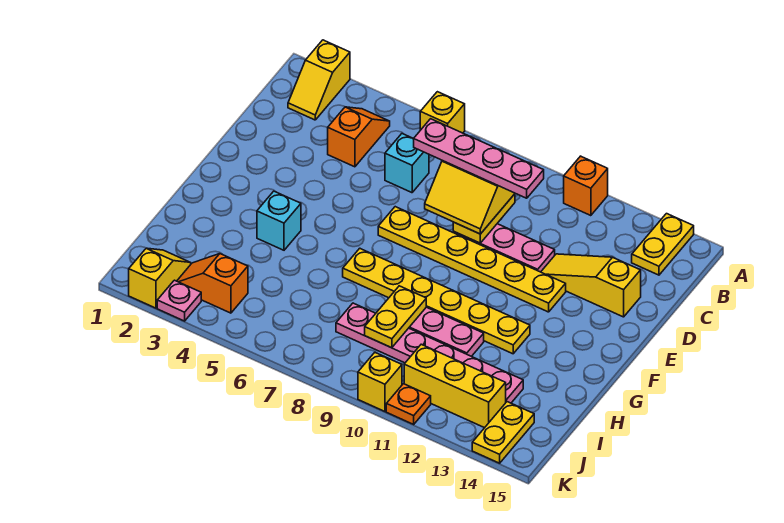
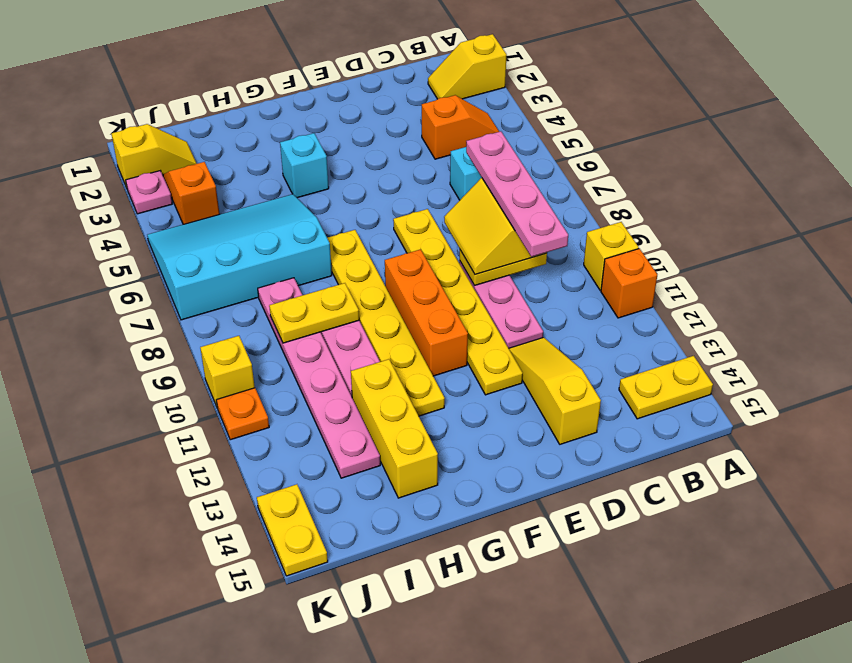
yellow brick A6 level 1 -> yellow brick A10 level 1
none -> orange brick F9:F11 level 1
none -> cyan slope H5:K7 level 1 top 7
yellow brick J11:J13 level 1 -> yellow brick H12:H14 level 1
yellow plate J14:K14 level 1 -> yellow plate K14:K15 level 1

